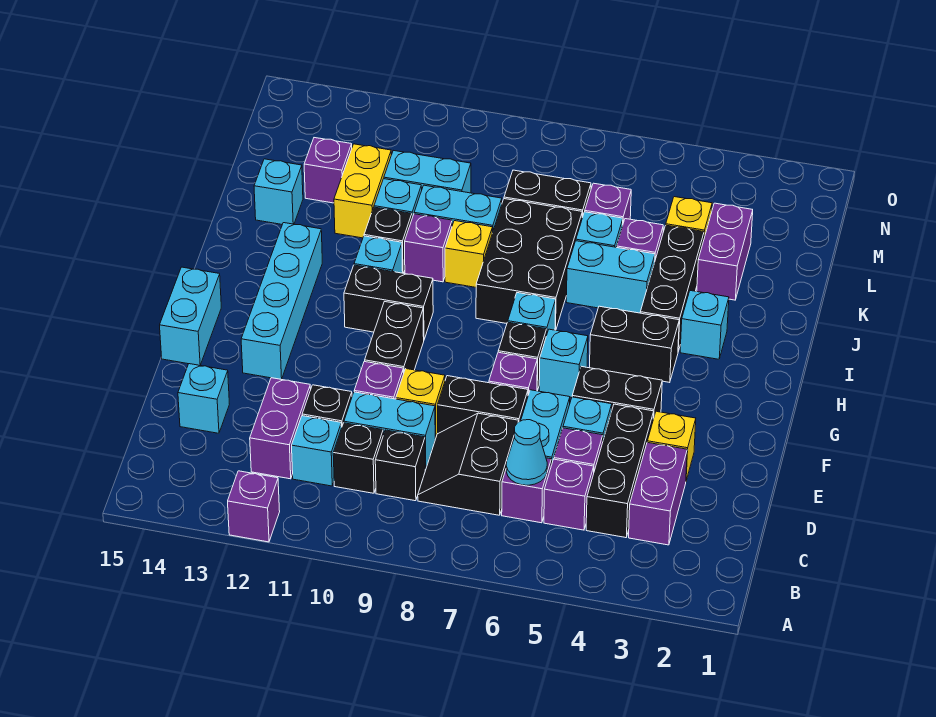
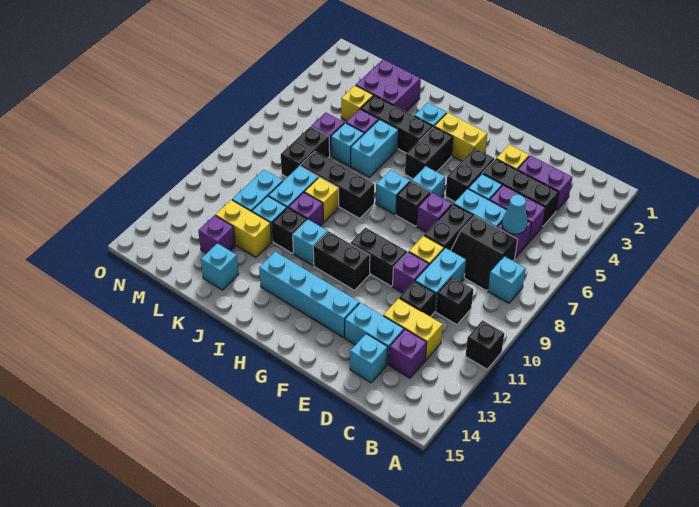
purple brick A12 level 1 -> purple brick C13 level 1
black brick C9 level 1 -> black brick A11 level 1
cyan brick C11 level 1 -> cyan brick B8 level 1
purple brick C12:D12 level 1 -> yellow brick C12:D12 level 1
cyan brick F15:G15 level 1 -> cyan brick D13:E13 level 1
none -> yellow brick G3:H3 level 1
black brick H10:H11 level 1 -> black brick G11:H11 level 1
black brick I7:K8 level 1 -> black brick I8:K8 level 1
purple brick K3:L3 level 1 -> purple brick K2:L3 level 1

